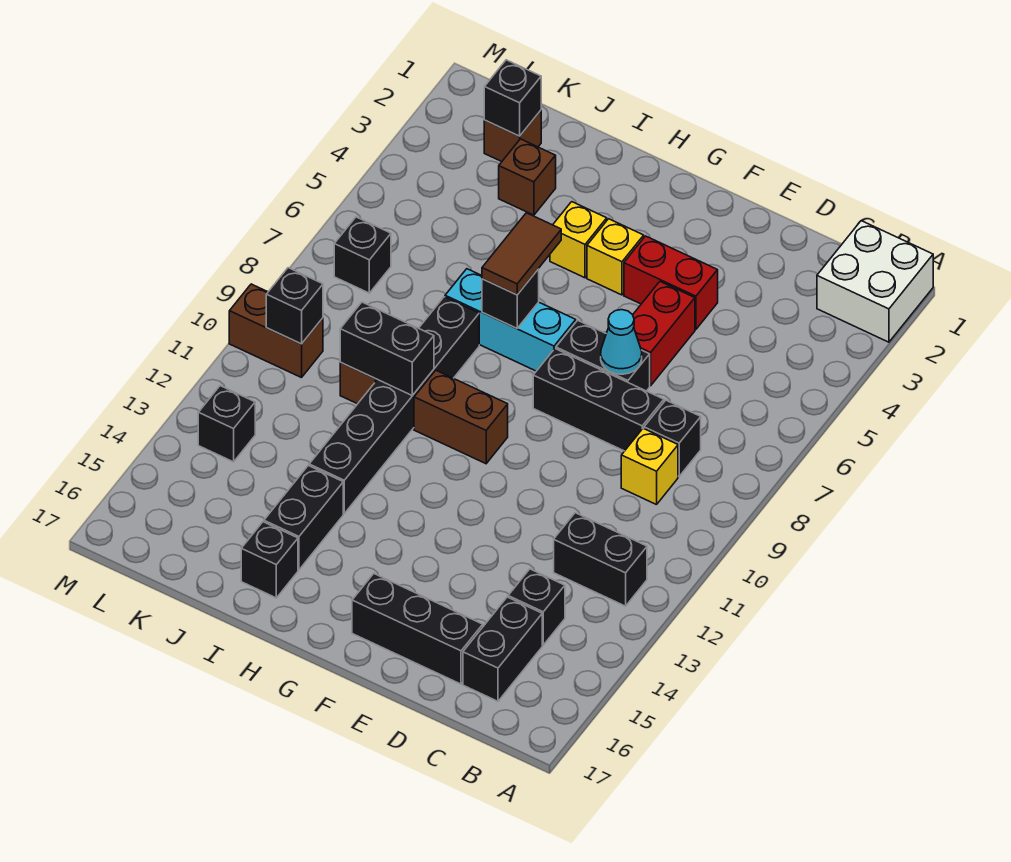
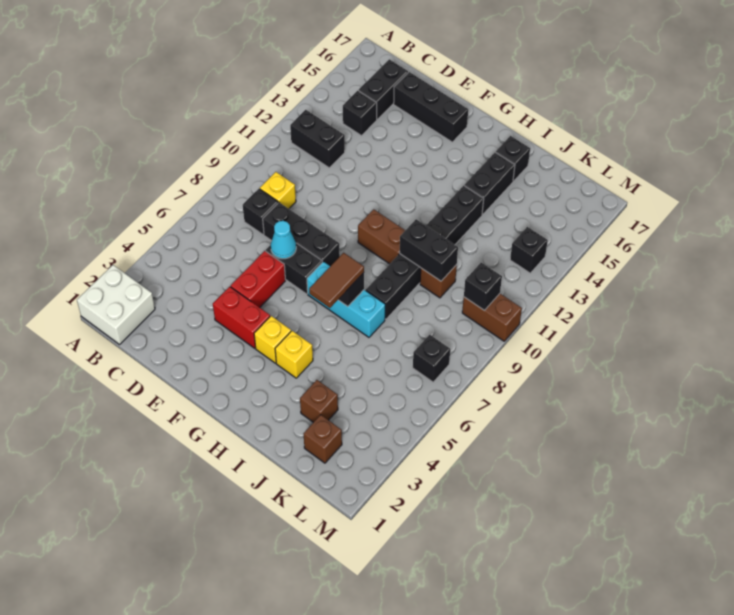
black brick K2 level 2 -> none

